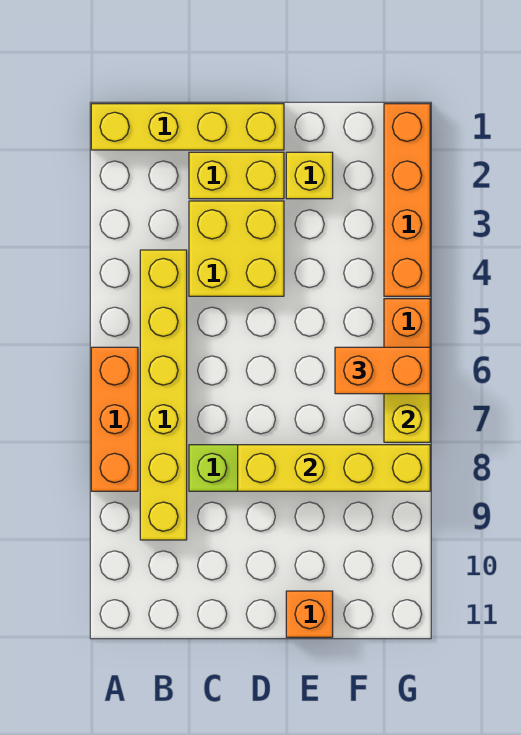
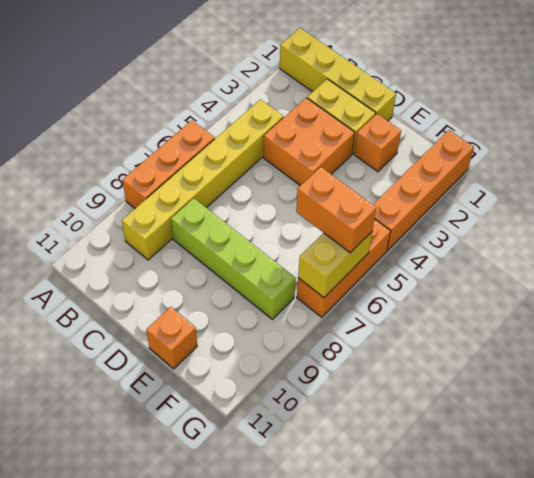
yellow brick C3:D4 level 1 -> orange brick C3:D4 level 1
yellow brick D8:G8 level 2 -> none
yellow brick E2 level 1 -> orange brick E2 level 1

